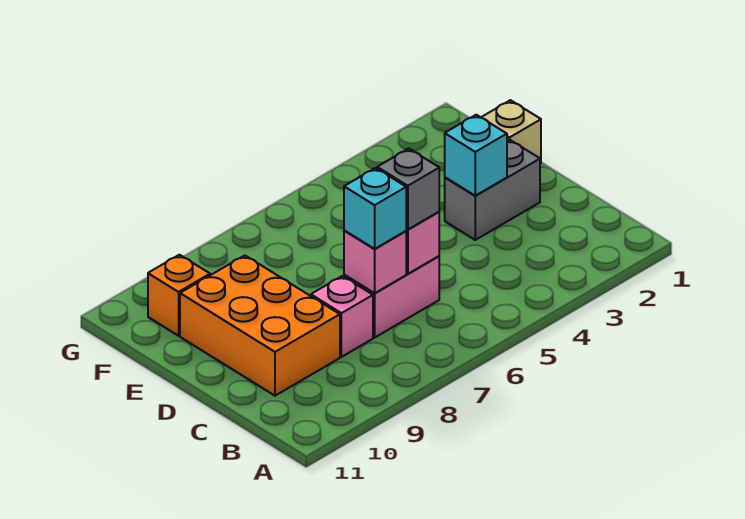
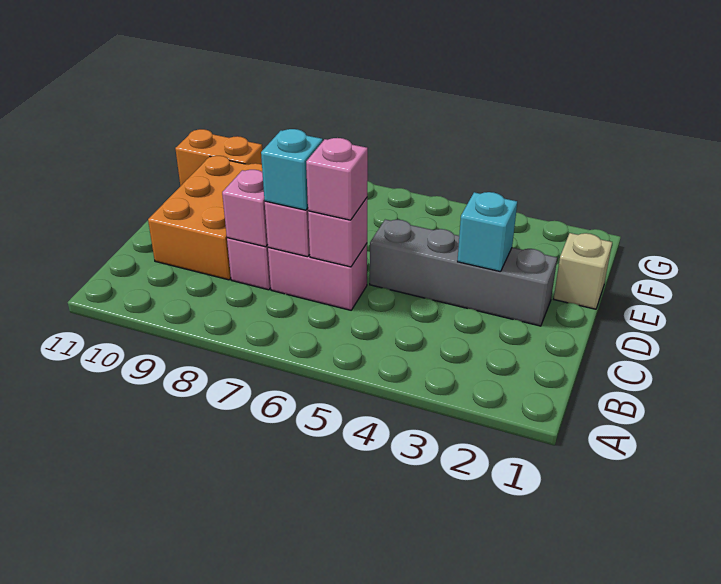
grey brick C6 level 3 -> pink brick C6 level 3
none -> pink brick C8 level 2
grey brick D2:D3 level 1 -> grey brick D2:D5 level 1
orange brick F10 level 1 -> orange brick F10:F11 level 1

